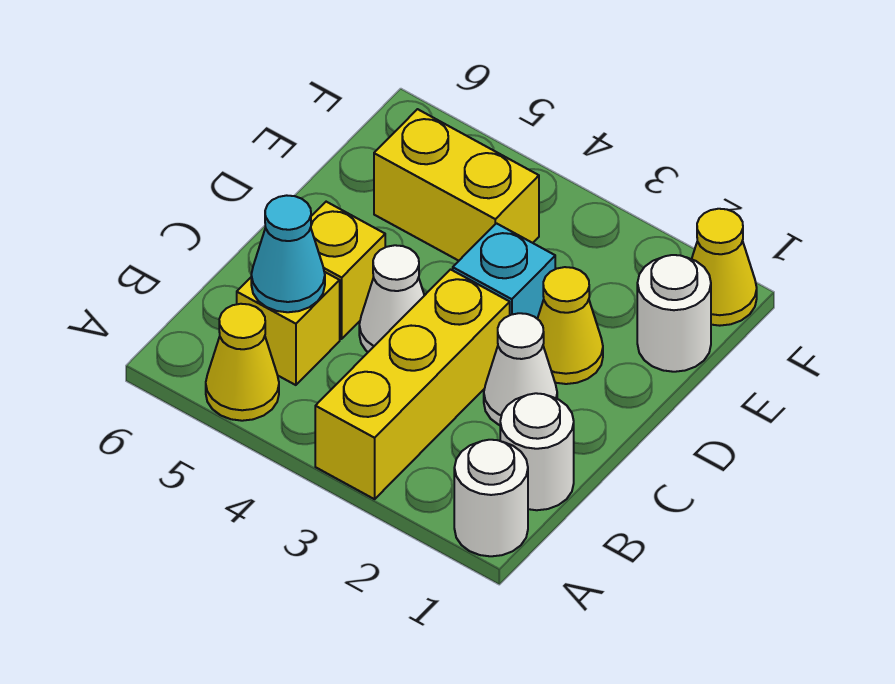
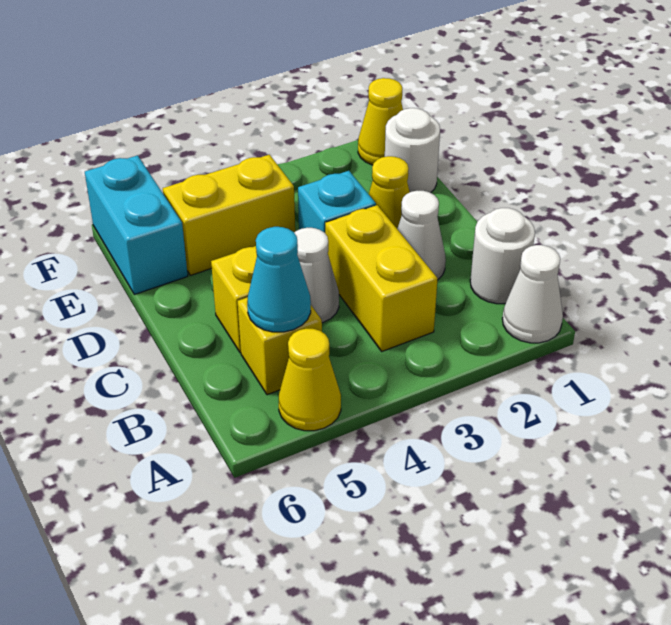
white round brick A1 level 1 -> white cone A1 level 1
yellow brick A3:C3 level 1 -> yellow brick B3:C3 level 1
none -> cyan brick E6:F6 level 1

